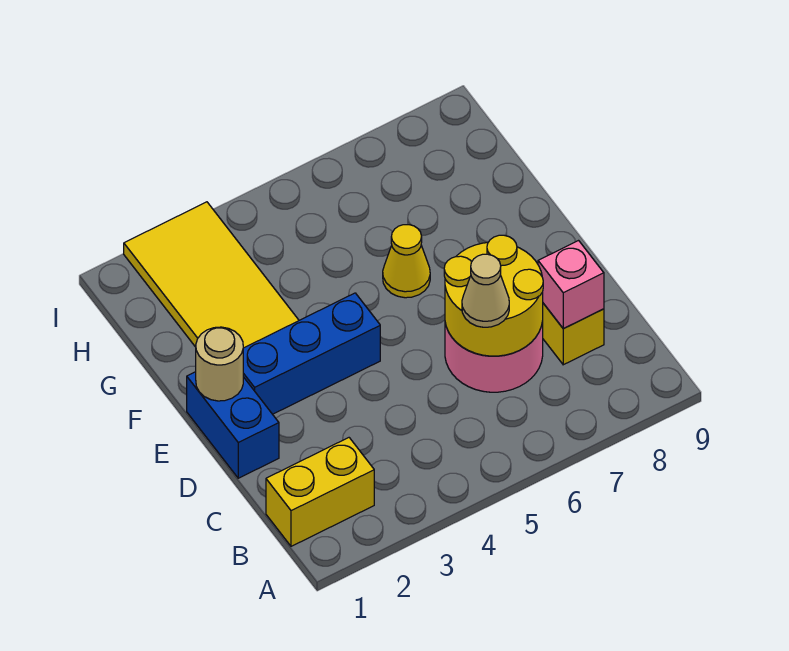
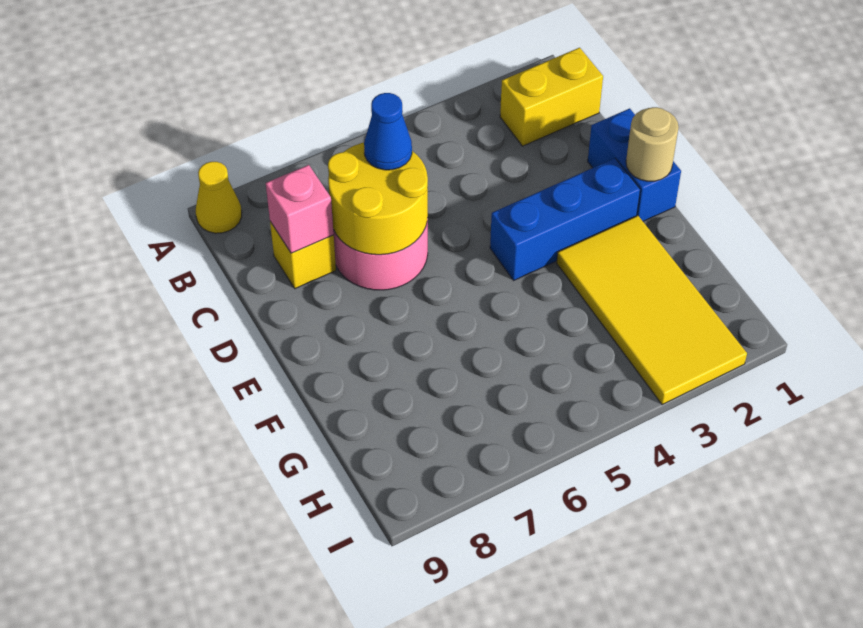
tan cone C6 level 3 -> blue cone C6 level 3
yellow cone F6 level 1 -> yellow cone A9 level 1

